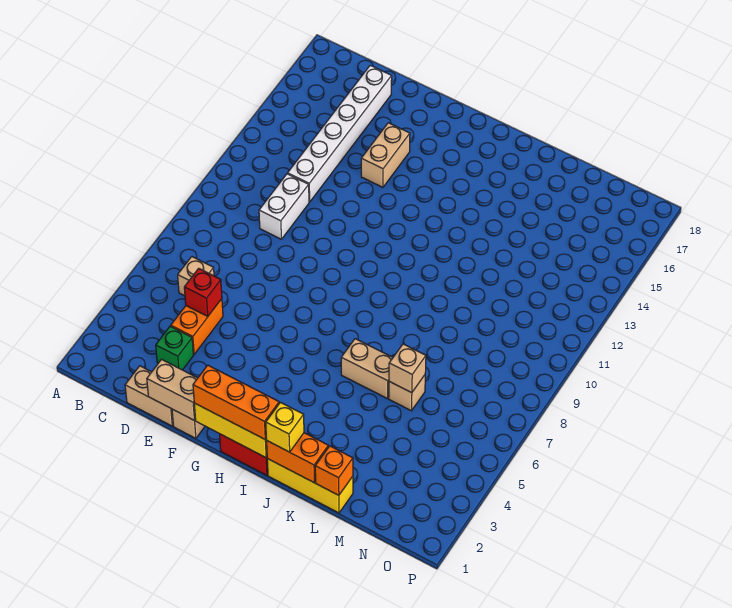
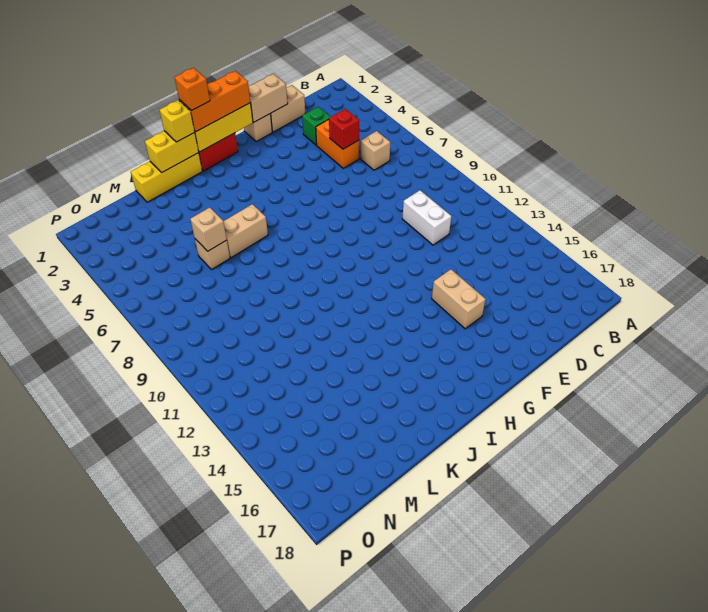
white brick D12:D17 level 1 -> none
orange brick J1:K1 level 2 -> yellow brick J1:K1 level 2
orange brick L1 level 2 -> orange brick I1 level 4

